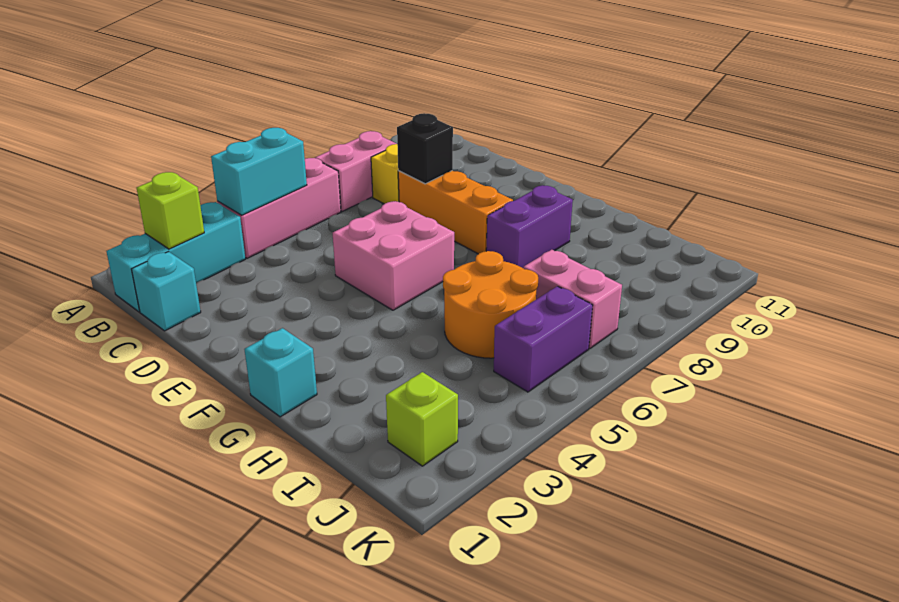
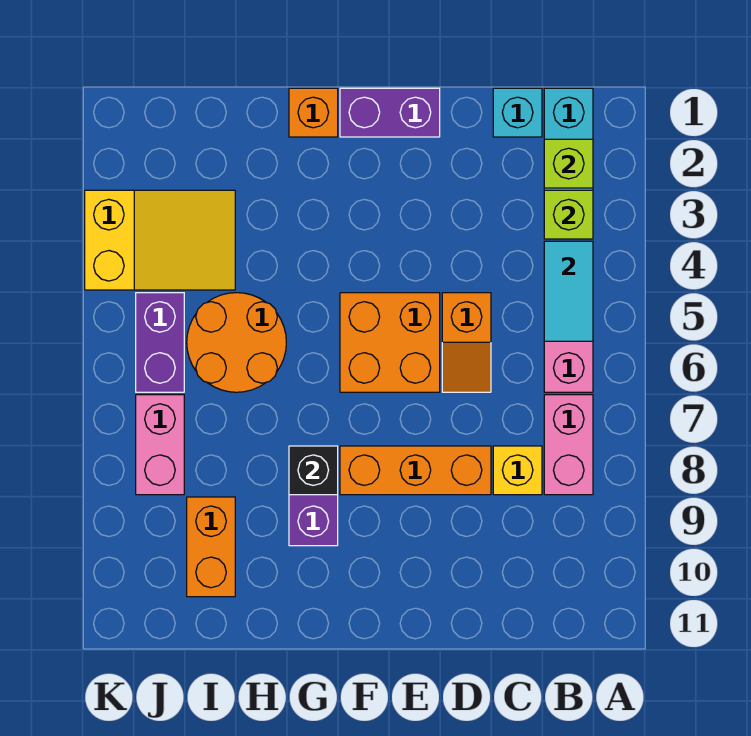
cyan brick B4:B5 level 2 -> cyan tile B4:B5 level 2
none -> orange slope D5:D6 level 1 top 5
black brick D8 level 2 -> black brick G8 level 2
none -> purple brick E1:F1 level 1
pink brick E5:F6 level 1 -> orange brick E5:F6 level 1
cyan brick G1 level 1 -> orange brick G1 level 1
none -> yellow slope I3:K4 level 1 top K
pink brick I7:J7 level 1 -> pink brick J7:J8 level 1
none -> orange brick I9:I10 level 1
lime brick J2 level 1 -> lime brick B3 level 2

